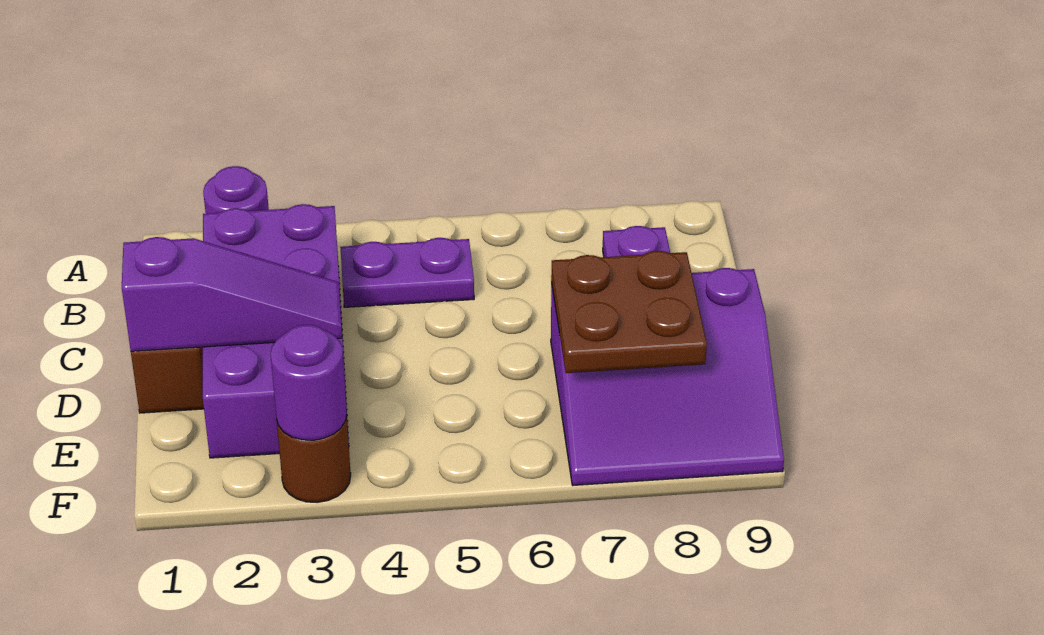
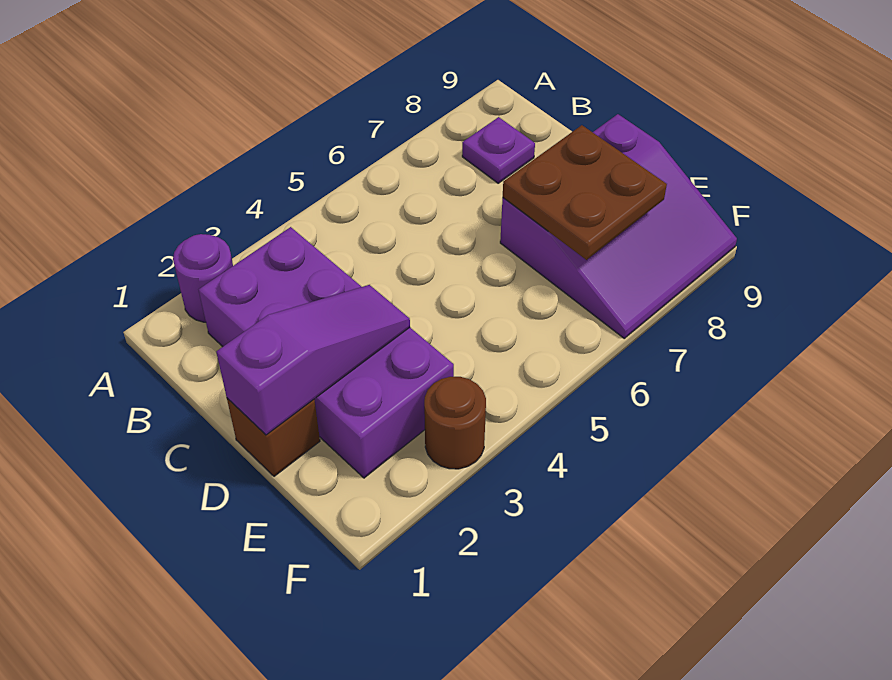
purple plate B4:B5 level 1 -> none
purple round brick F3 level 2 -> none

